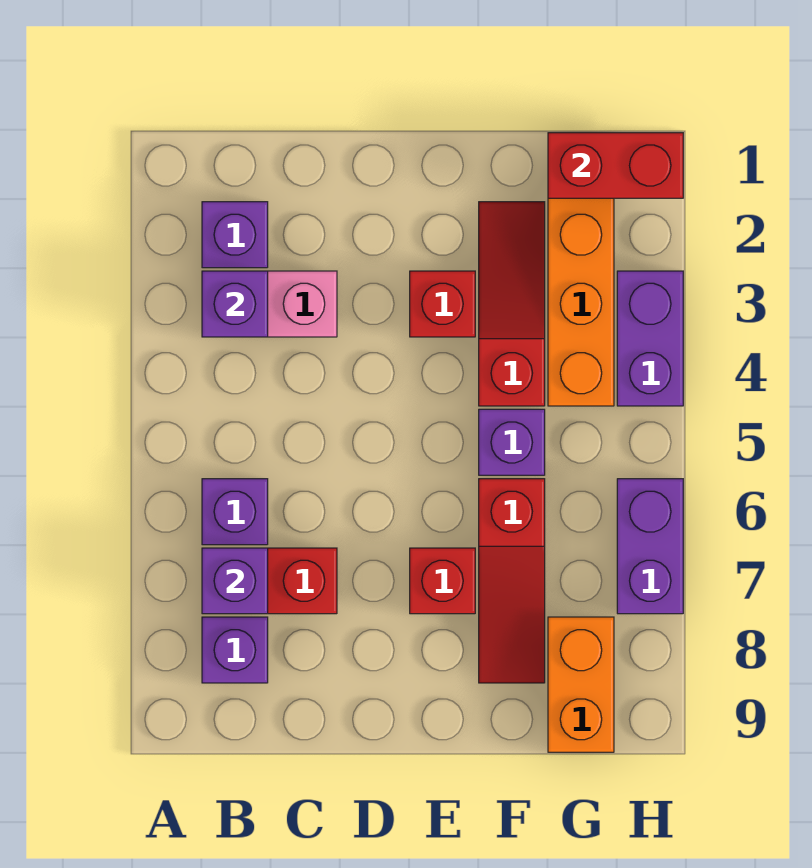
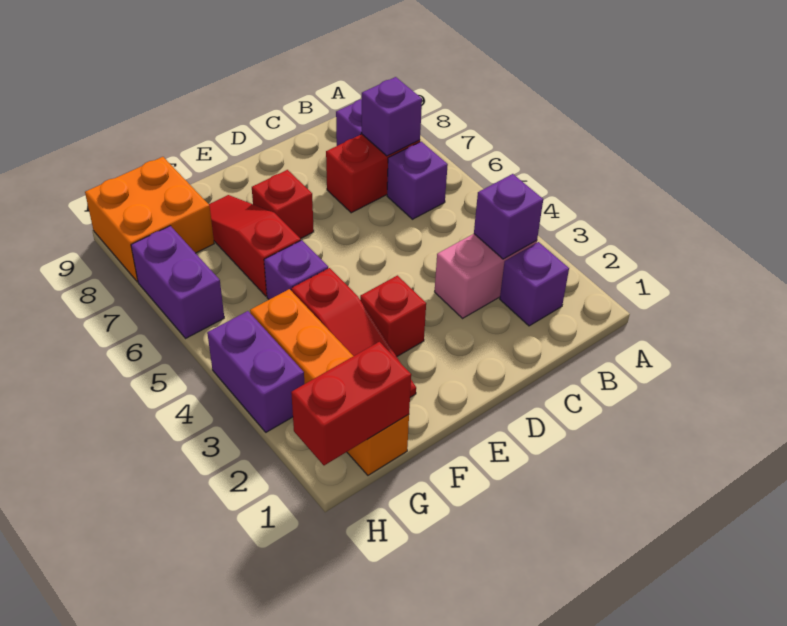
orange brick G8:G9 level 1 -> orange brick G8:H9 level 1

